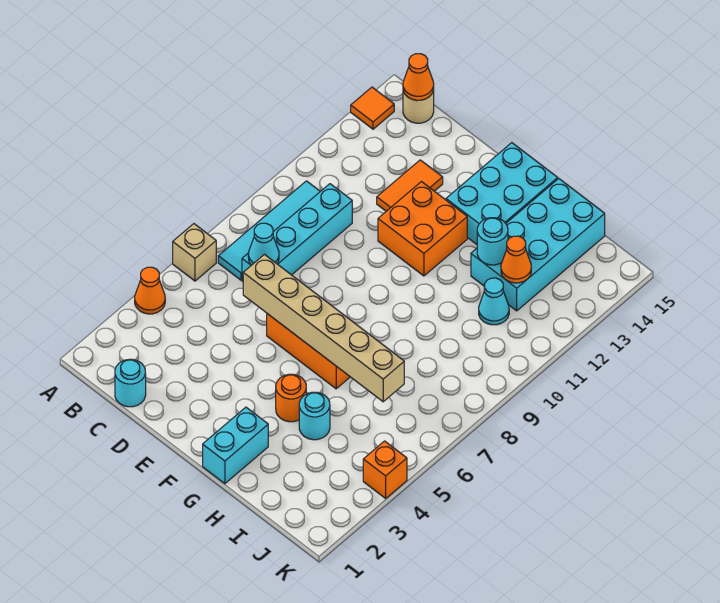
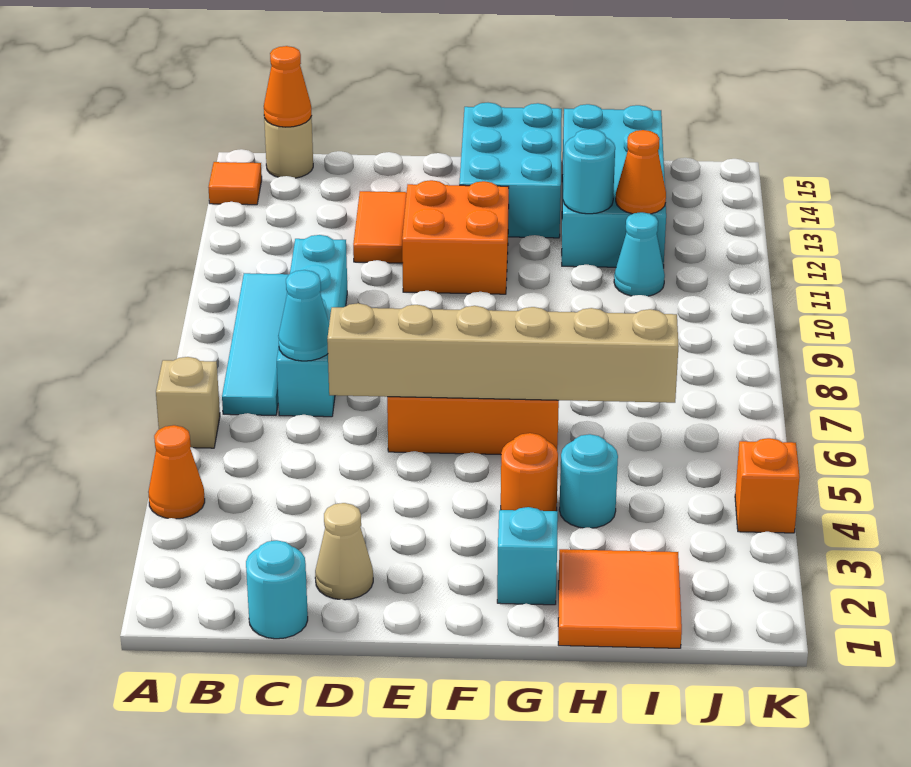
none -> tan cone D2 level 1
cyan brick G1:G2 level 1 -> cyan brick G2 level 1
none -> orange tile H1:I2 level 1

